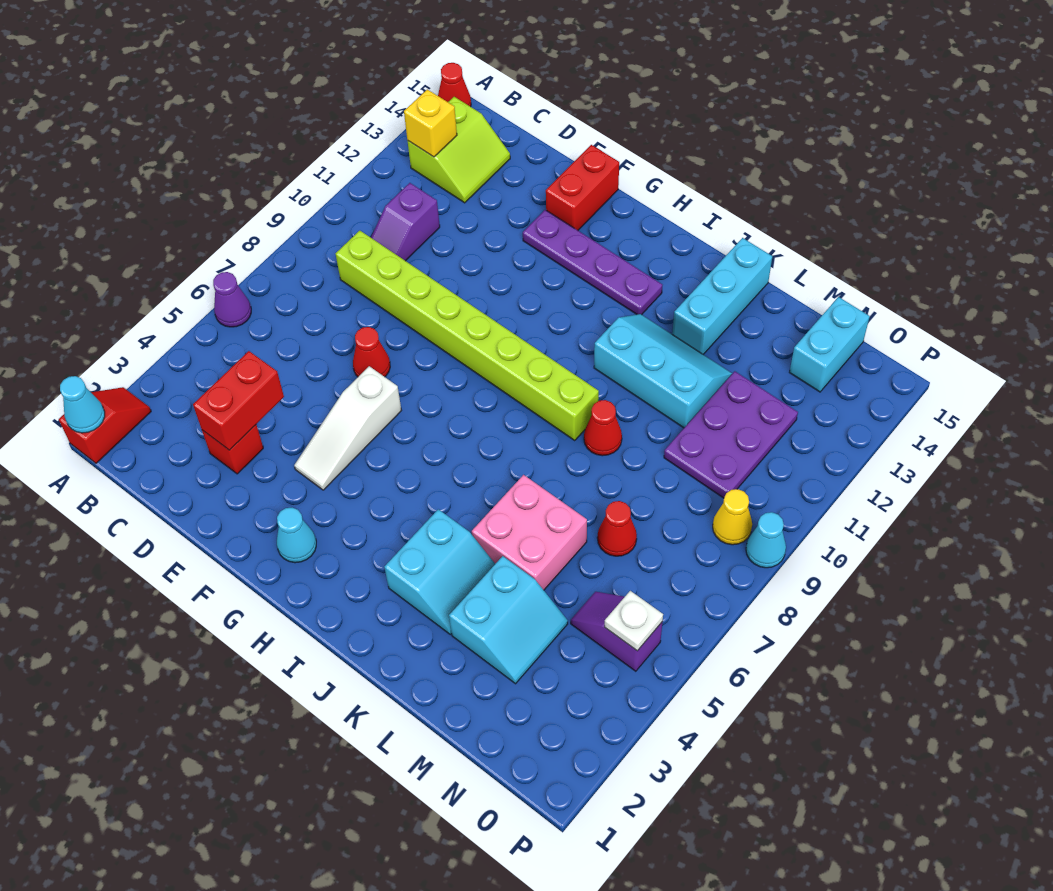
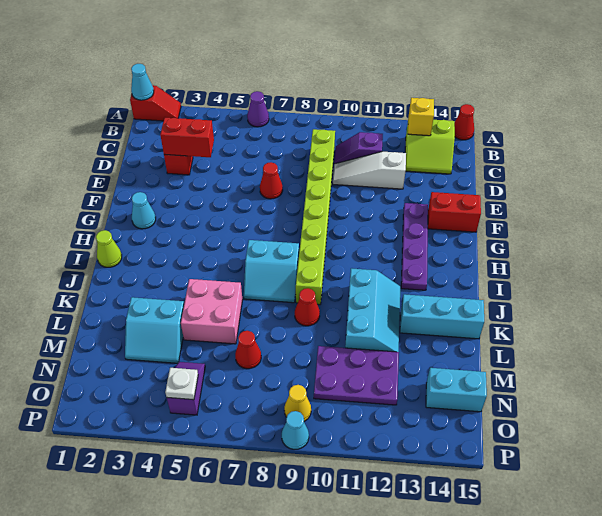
white slope F4:F6 level 1 top 6 -> white slope D10:D12 level 1 top 12
none -> lime cone I1 level 1
cyan slope J3:K4 level 1 top J -> cyan slope I7:J8 level 1 top I

